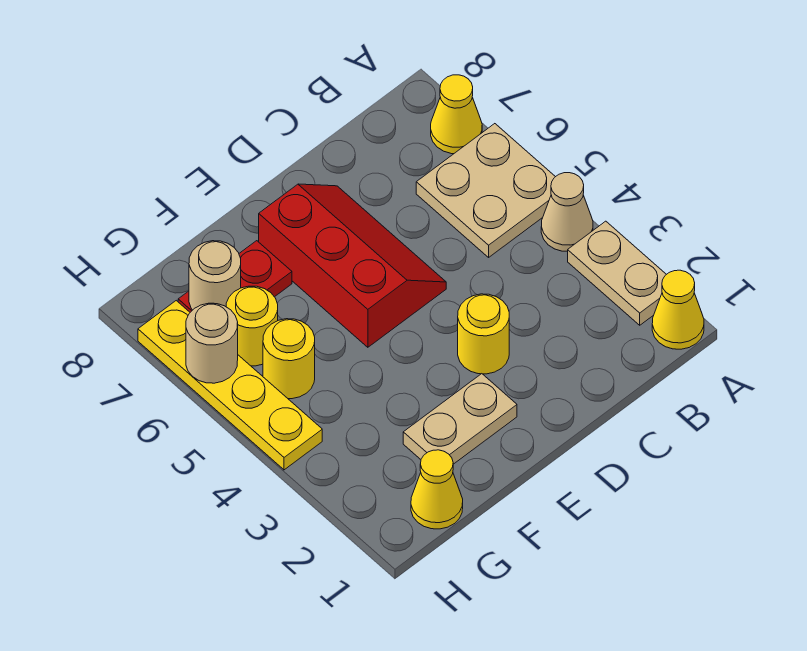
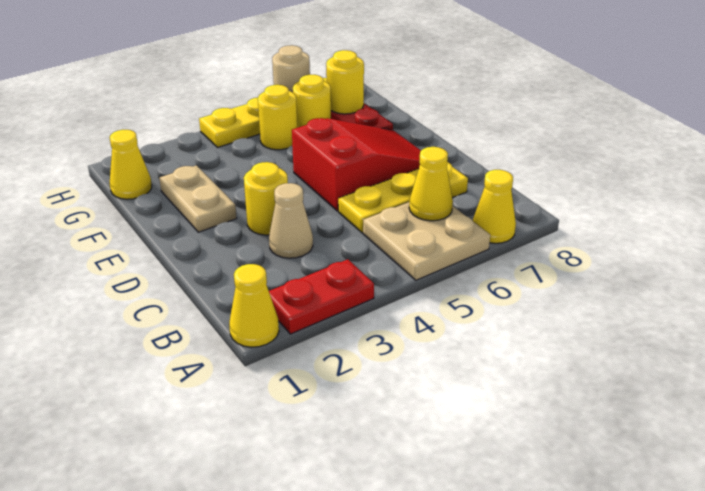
tan plate A2:A3 level 1 -> red plate A2:A3 level 1
tan cone A4 level 1 -> tan cone C3 level 1
none -> yellow cone B6 level 2
none -> yellow plate C5:C7 level 1
red slope D5:E7 level 1 top E -> red slope D5:E7 level 1 top 5
tan round brick G7 level 2 -> yellow round brick G7 level 2

